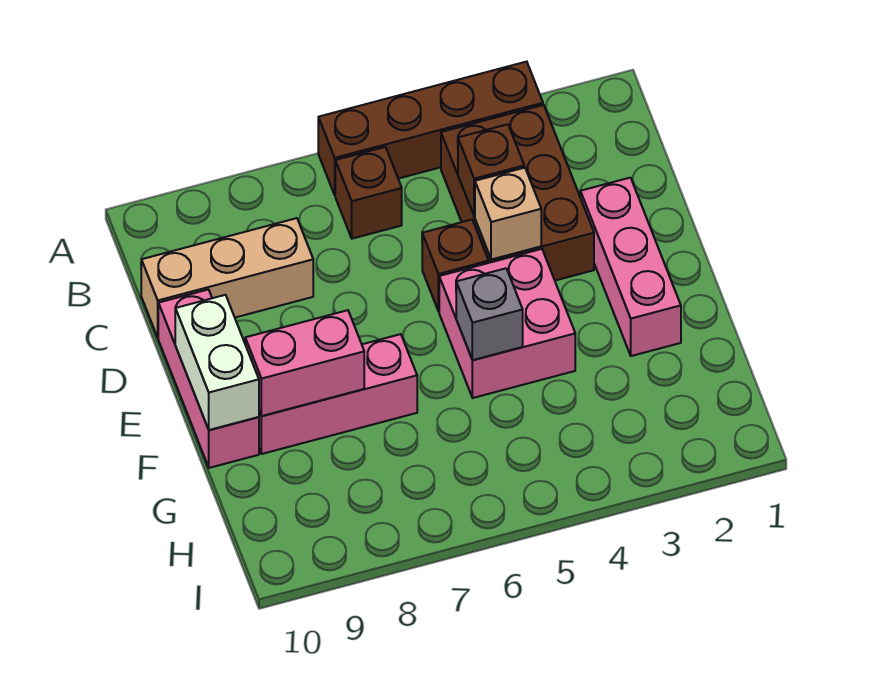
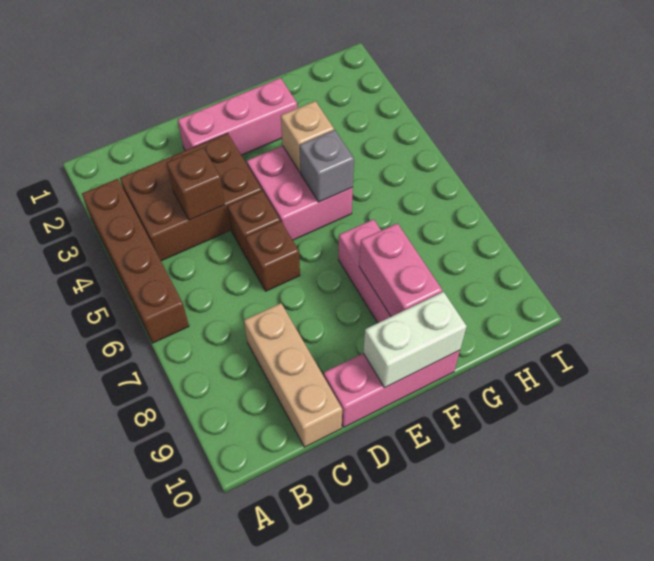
brown brick B6 level 1 -> brown brick D6 level 1
tan brick D4 level 2 -> tan brick F4 level 2

